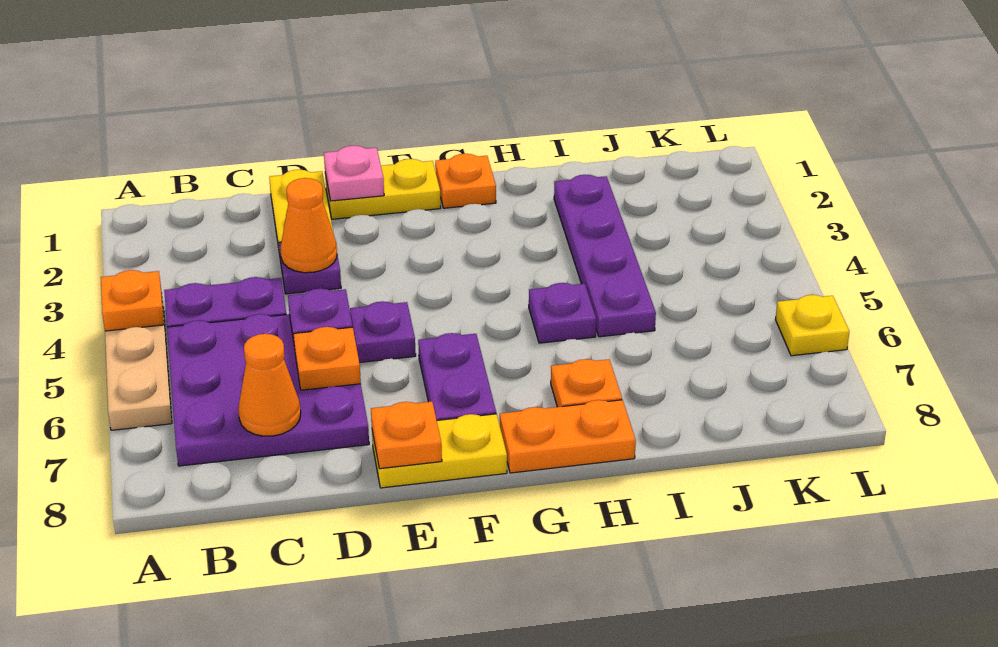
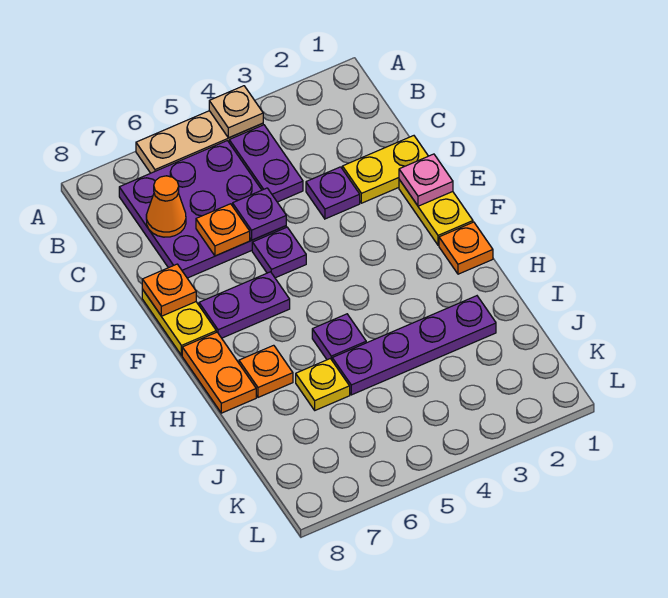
orange plate A4 level 2 -> tan plate A4 level 2
orange cone D3 level 2 -> none
yellow plate L6 level 1 -> yellow plate I6 level 1

